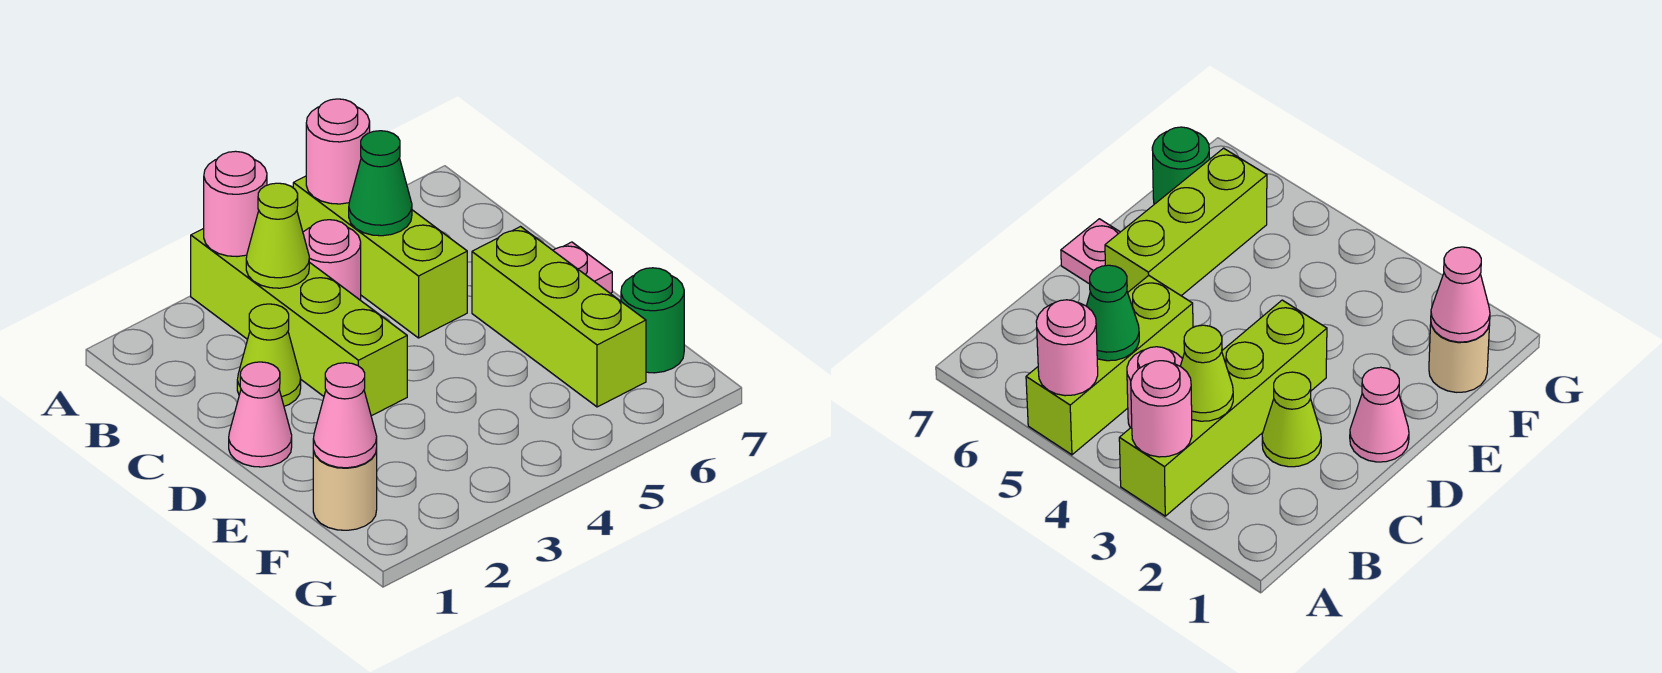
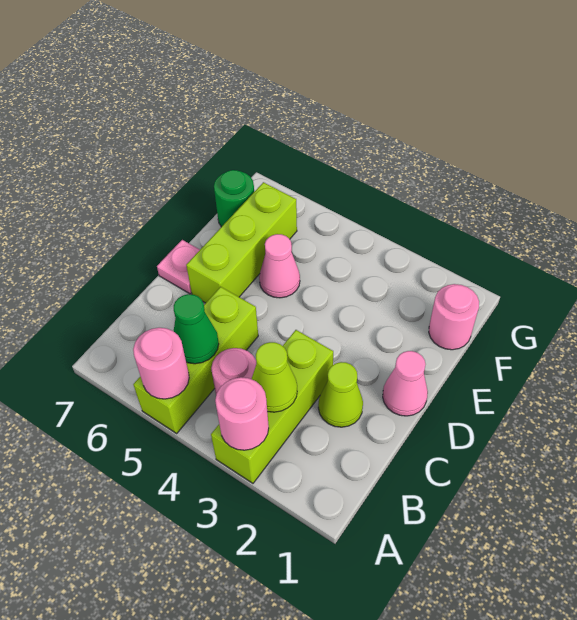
lime brick A3:D3 level 1 -> lime brick A3:C3 level 1
tan round brick F1 level 1 -> pink round brick F1 level 1
pink cone F1 level 2 -> pink cone E5 level 1

